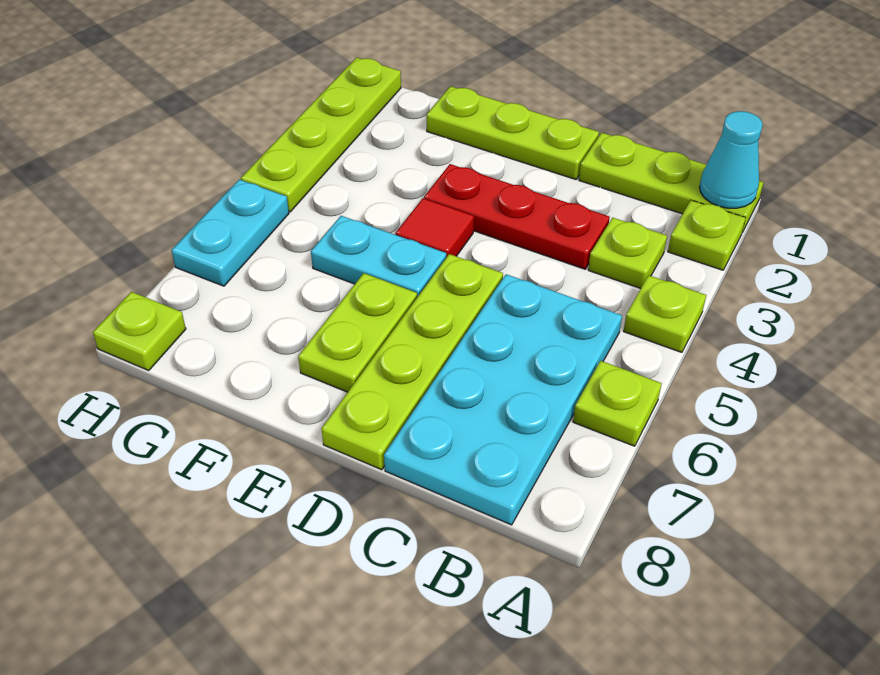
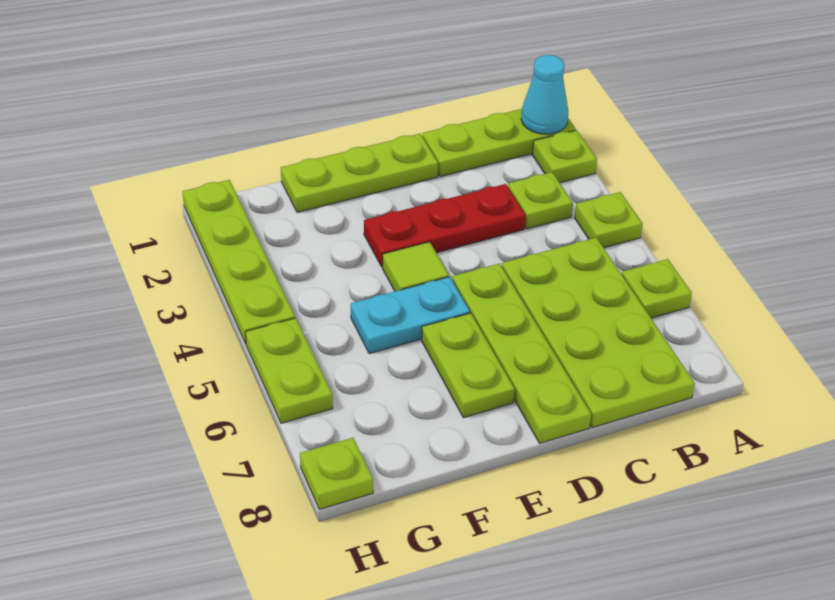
cyan plate B5:C8 level 1 -> lime plate B5:C8 level 1
red tile E4 level 1 -> lime tile E4 level 1
cyan plate H5:H6 level 1 -> lime plate H5:H6 level 1

